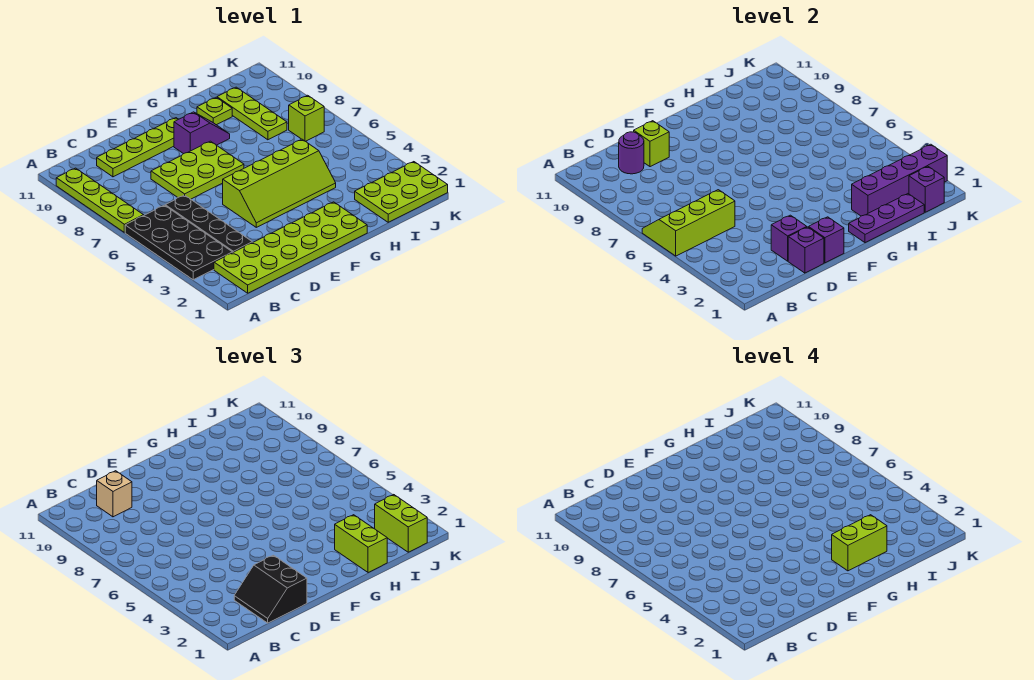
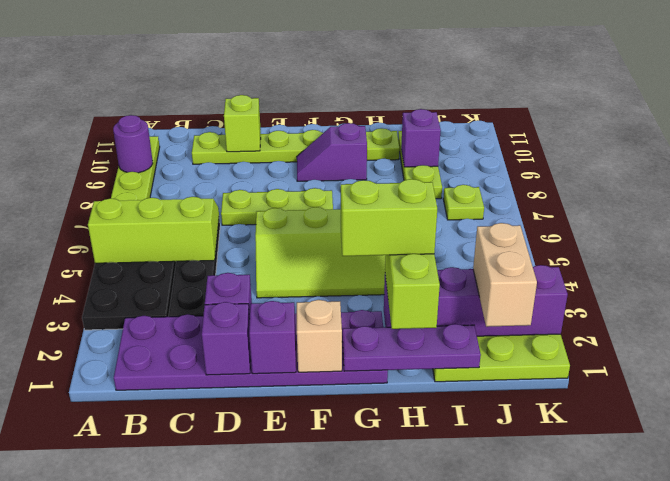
lime plate B1:G2 level 1 -> purple plate B1:G2 level 1
black slope C1:D2 level 3 top D -> none
purple round brick C10 level 2 -> purple round brick A9 level 2
tan brick C10 level 3 -> tan brick F1 level 2
lime plate D7:F8 level 1 -> lime plate D7:F7 level 1
purple slope F9:G9 level 1 top F -> purple slope F9:G9 level 1 top G
purple brick J1 level 2 -> purple brick I9 level 2
lime brick J1:J2 level 3 -> tan brick J1:J2 level 3
lime brick J7 level 1 -> lime plate J7 level 1

